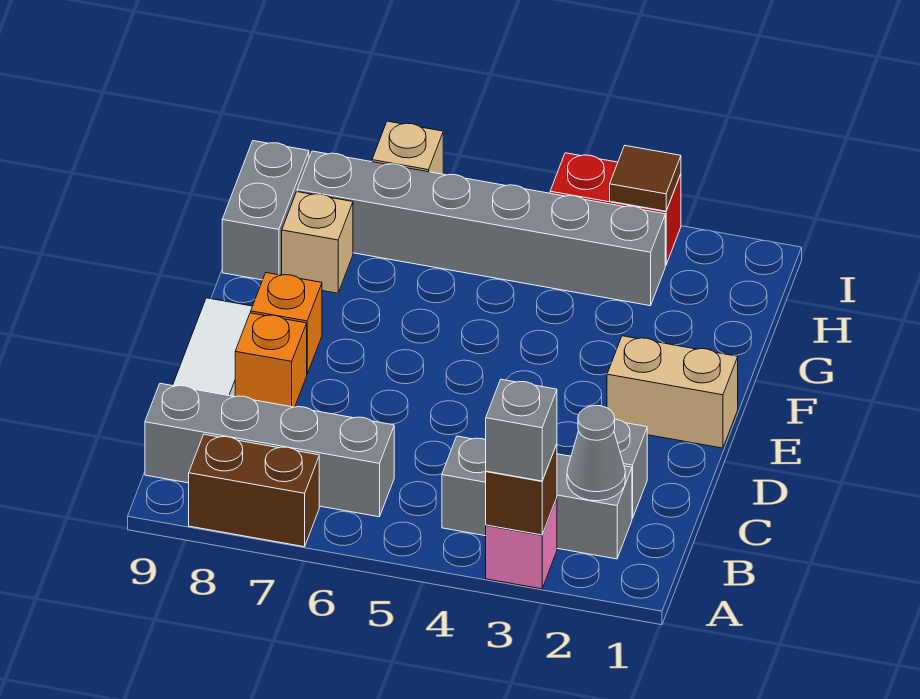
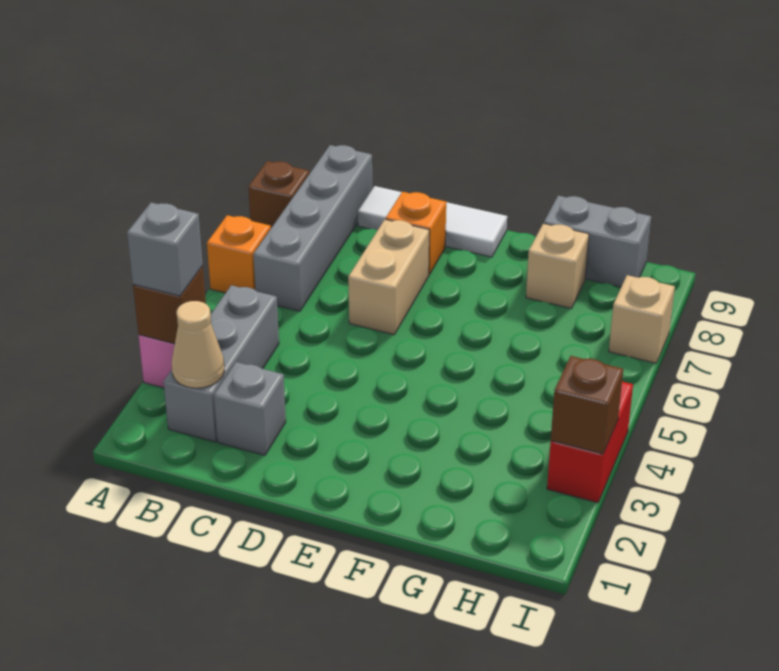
brown brick A7:A8 level 1 -> brown brick A8 level 1
grey cone B2 level 2 -> tan cone B2 level 2
tan brick E1:E2 level 1 -> tan brick D6:D7 level 1
orange brick E8 level 1 -> orange brick A6 level 1
grey brick H3:H8 level 1 -> none
brown tile I3 level 2 -> brown brick I3 level 2

